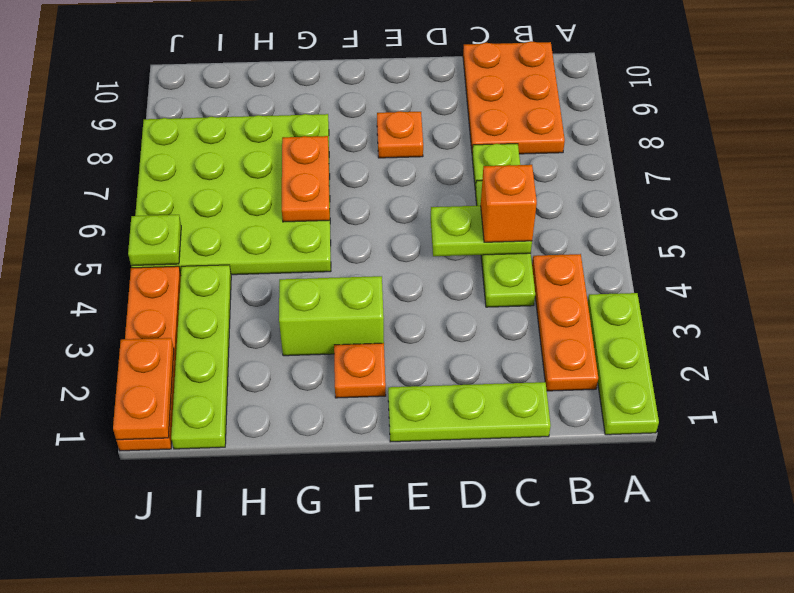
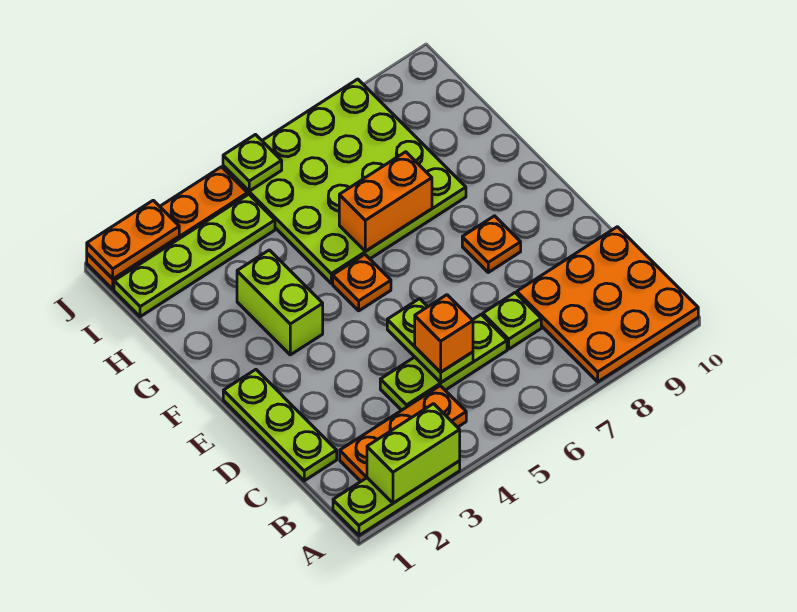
none -> lime brick A2:A3 level 2
orange plate B8:C10 level 1 -> orange plate A8:C10 level 1
orange plate F2 level 1 -> orange plate F5 level 1
orange plate G6:G7 level 2 -> orange brick G6:G7 level 2

